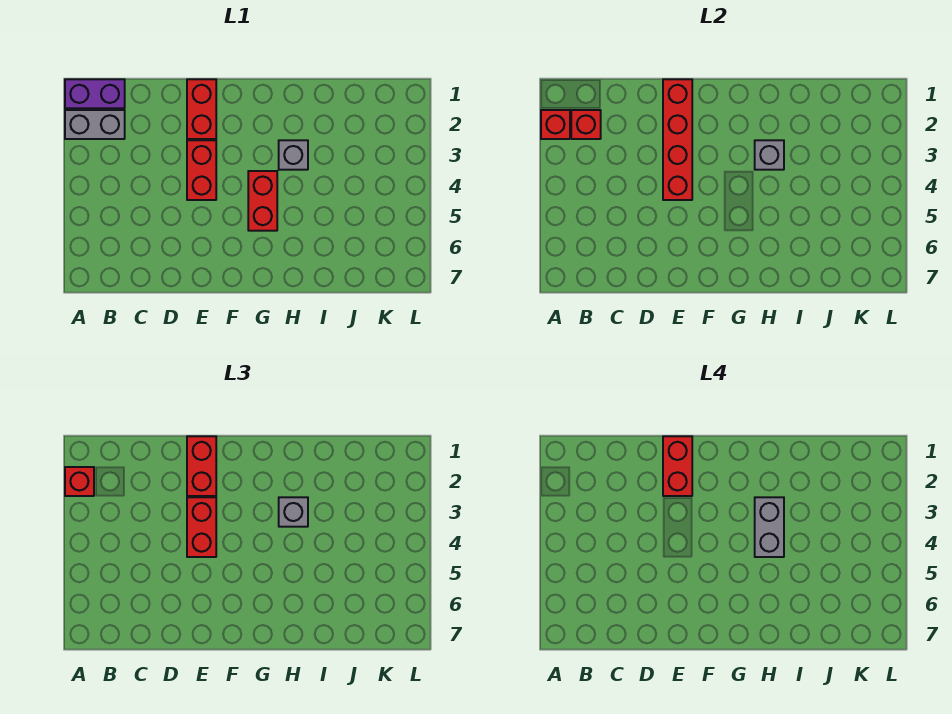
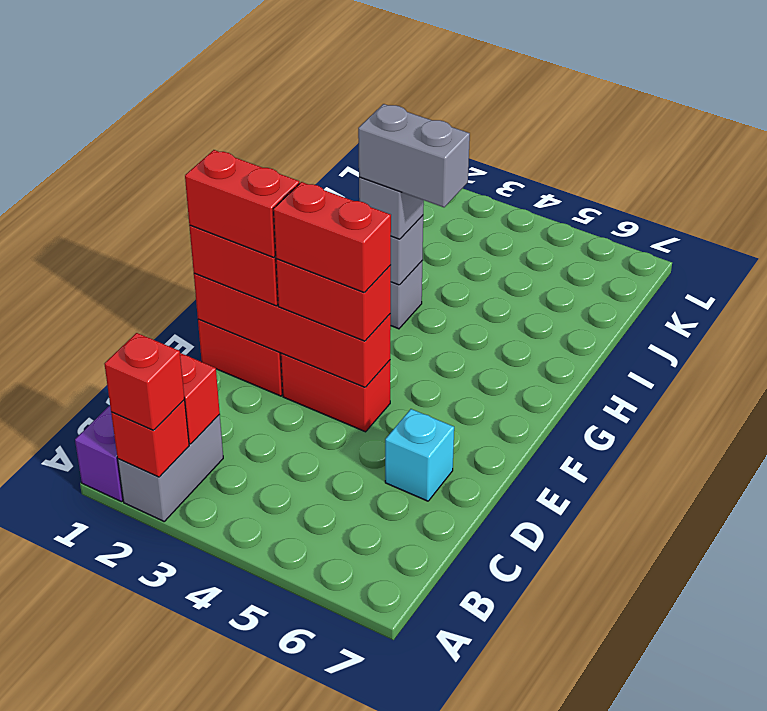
none -> cyan brick D6 level 1
red brick G4:G5 level 1 -> red brick E3:E4 level 4

